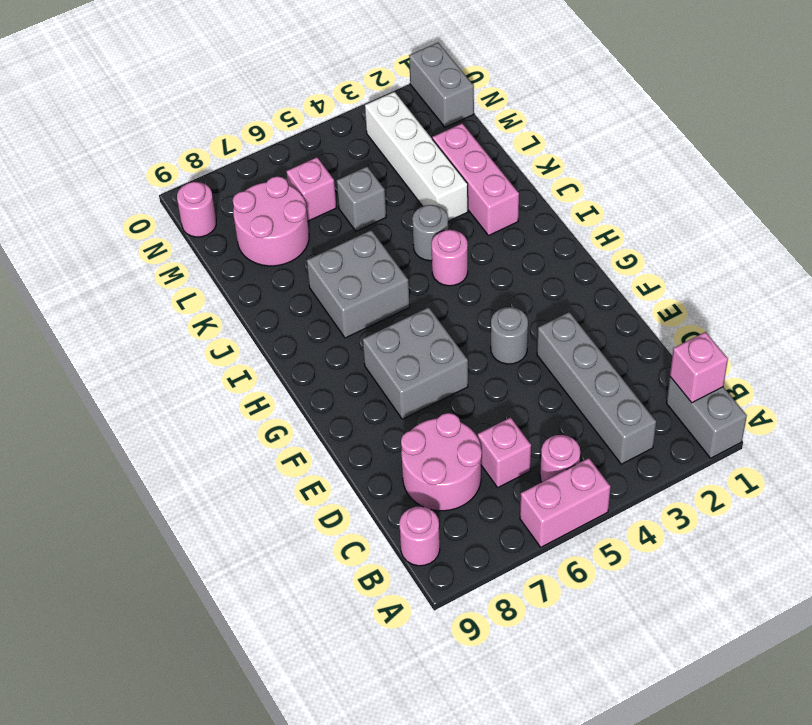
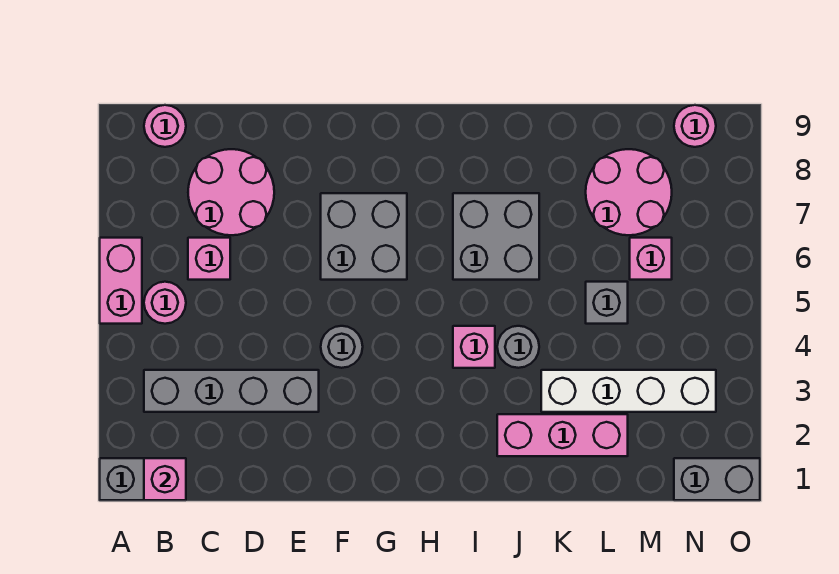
pink round brick I4 level 1 -> pink brick I4 level 1

